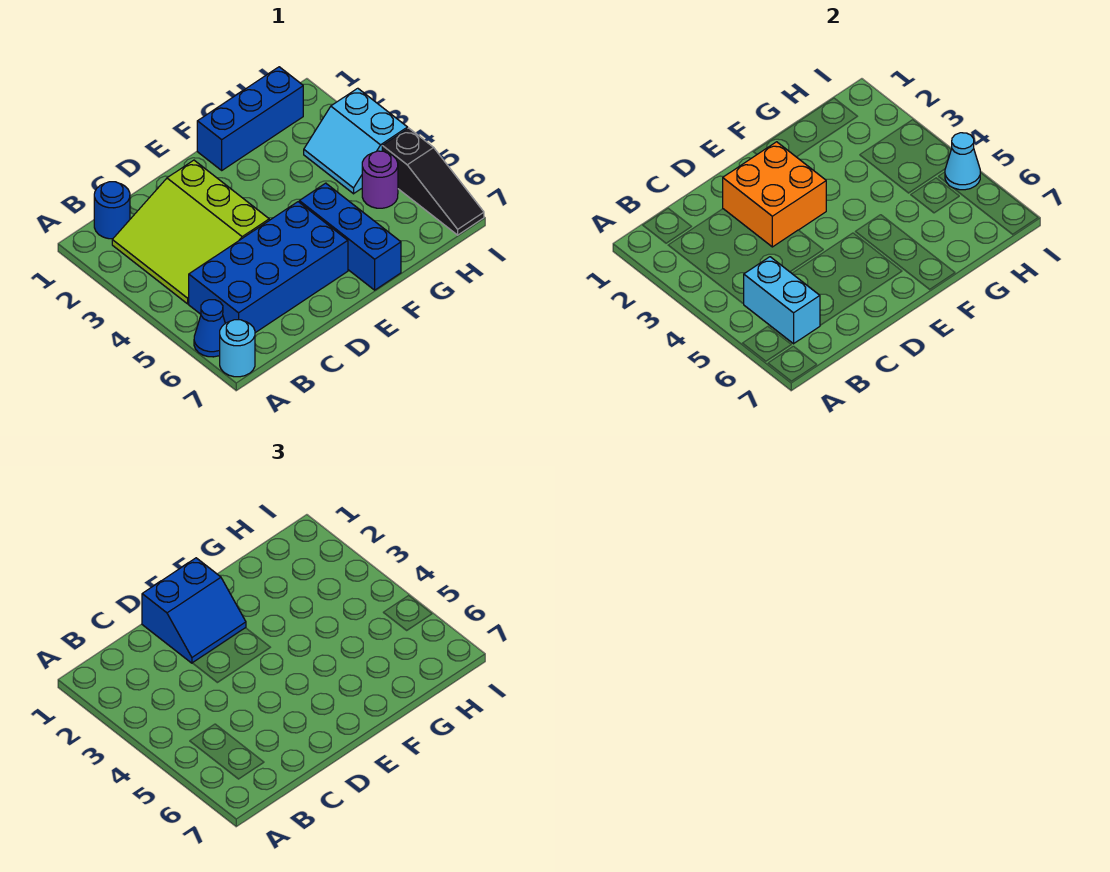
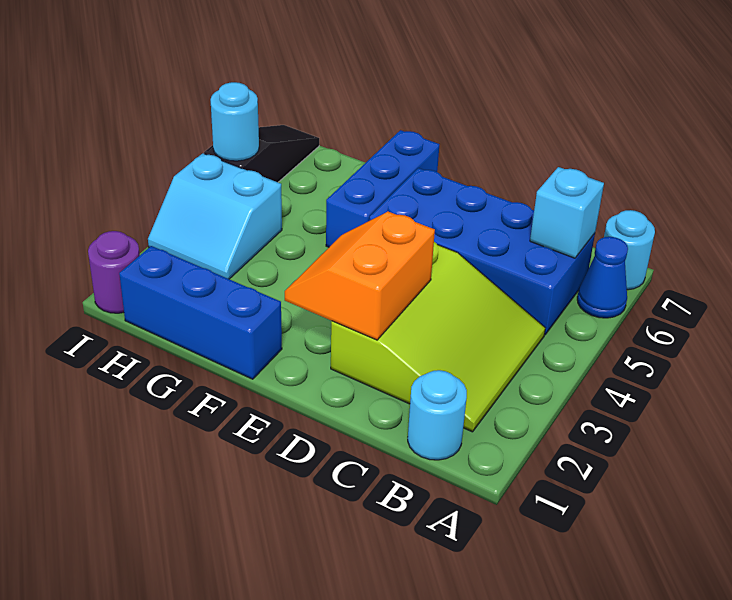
blue round brick B1 level 1 -> cyan round brick B1 level 1
cyan brick B5:B6 level 2 -> cyan brick B6 level 2
blue slope D1:E2 level 3 top 1 -> none
orange brick D2:E3 level 2 -> orange slope D2:E3 level 2 top D
cyan slope H3:I4 level 1 top I -> cyan slope H3:I4 level 1 top 4
purple round brick H5 level 1 -> purple round brick I1 level 1
cyan cone I5 level 2 -> cyan round brick I5 level 2

